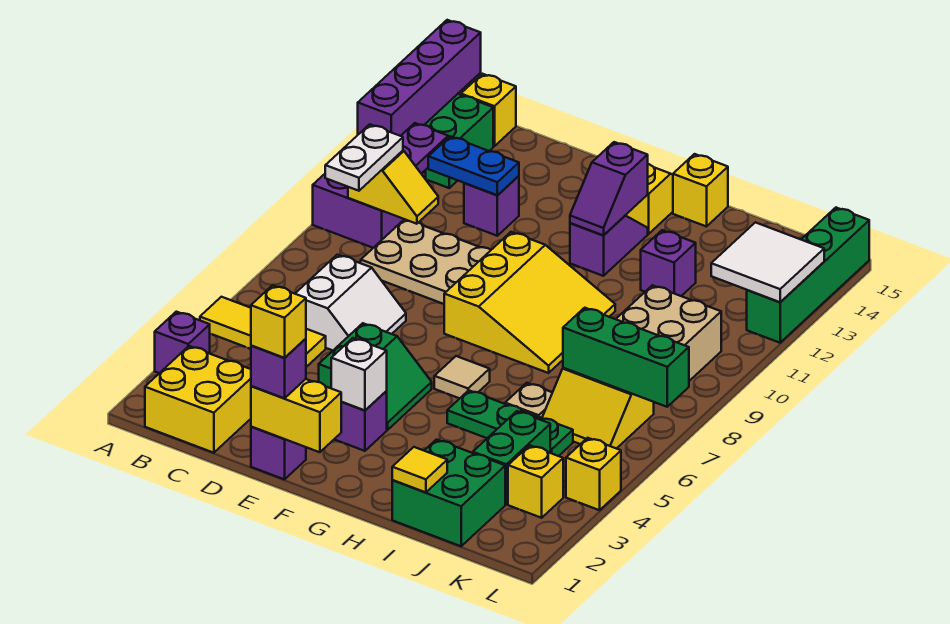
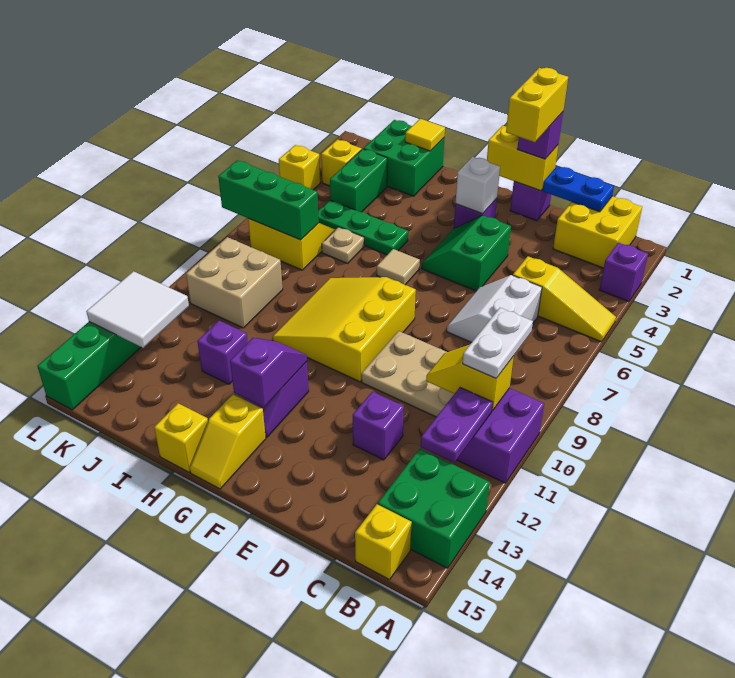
yellow tile A5:C5 level 1 -> yellow slope A5:C5 level 1 top C
purple brick A12:A15 level 2 -> none
blue plate C12:D12 level 2 -> blue plate C1:D1 level 2
yellow brick E1 level 4 -> yellow brick E1:E2 level 4

